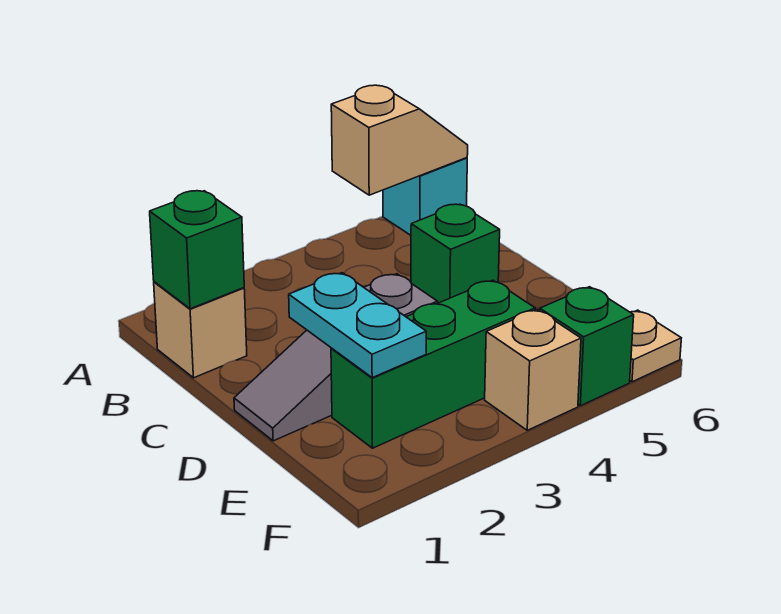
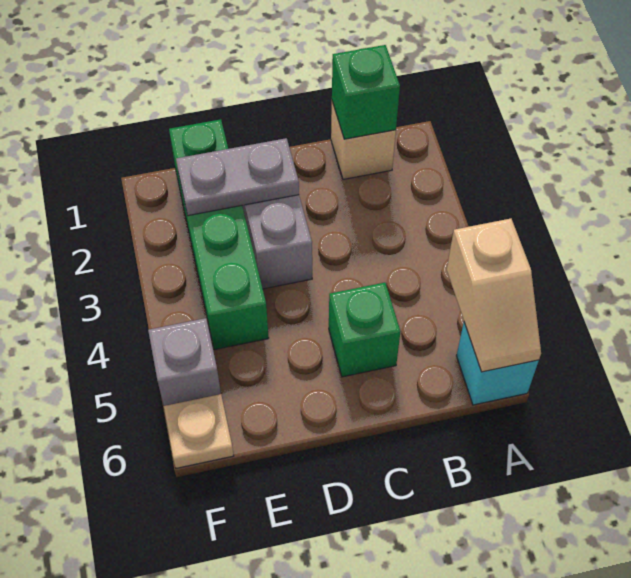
cyan plate D2:E2 level 2 -> grey plate D2:E2 level 2
green brick E2:E4 level 1 -> green brick E1:E4 level 1
tan brick F4 level 1 -> none
green brick F5 level 1 -> grey brick F5 level 1

